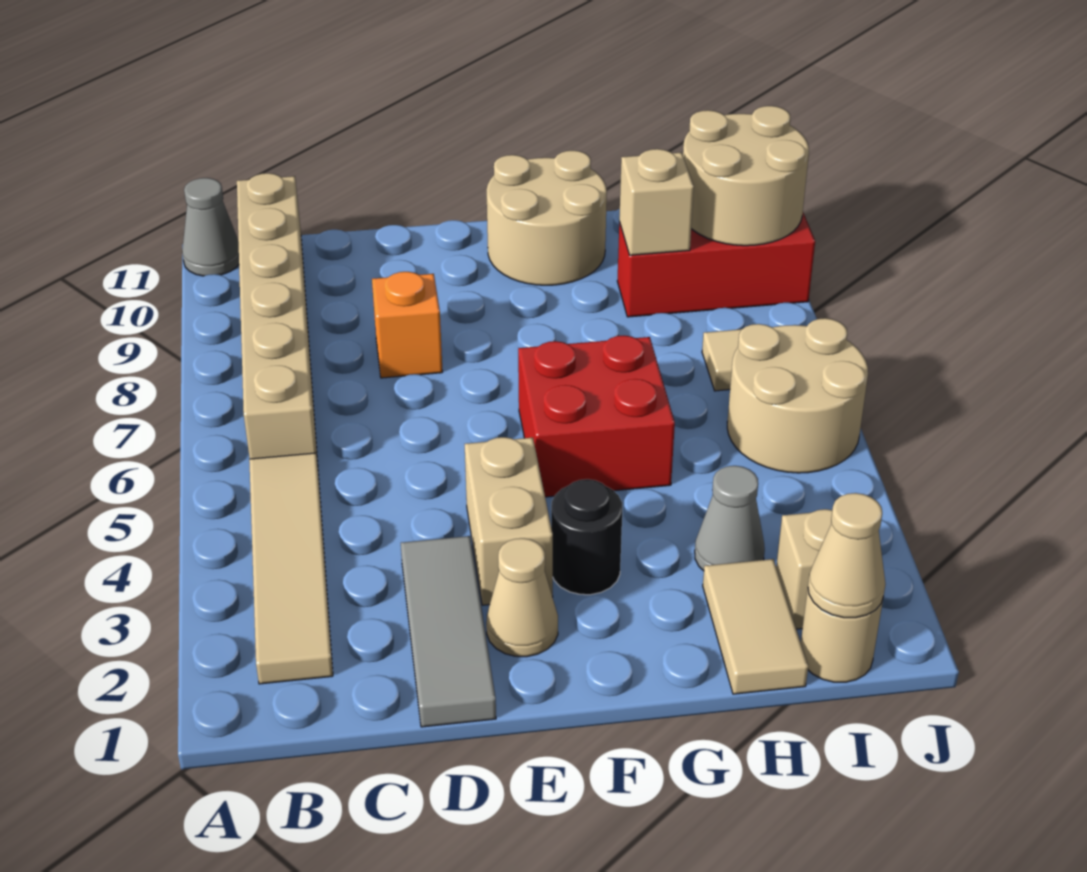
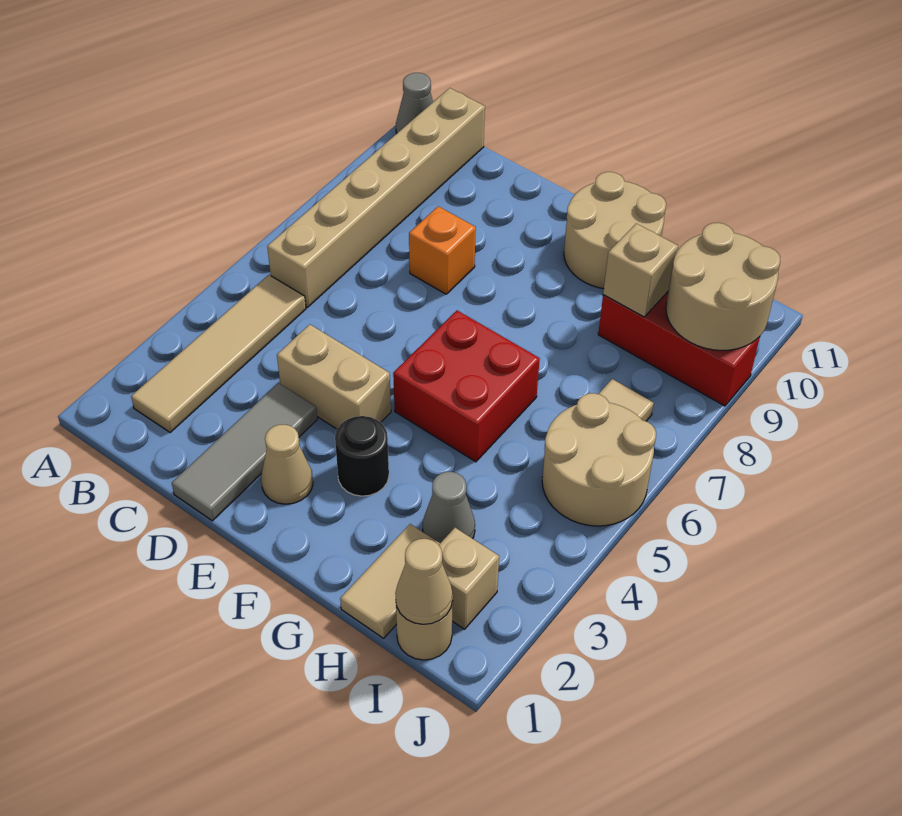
tan brick E3:E4 level 1 -> tan brick D4:E4 level 1

